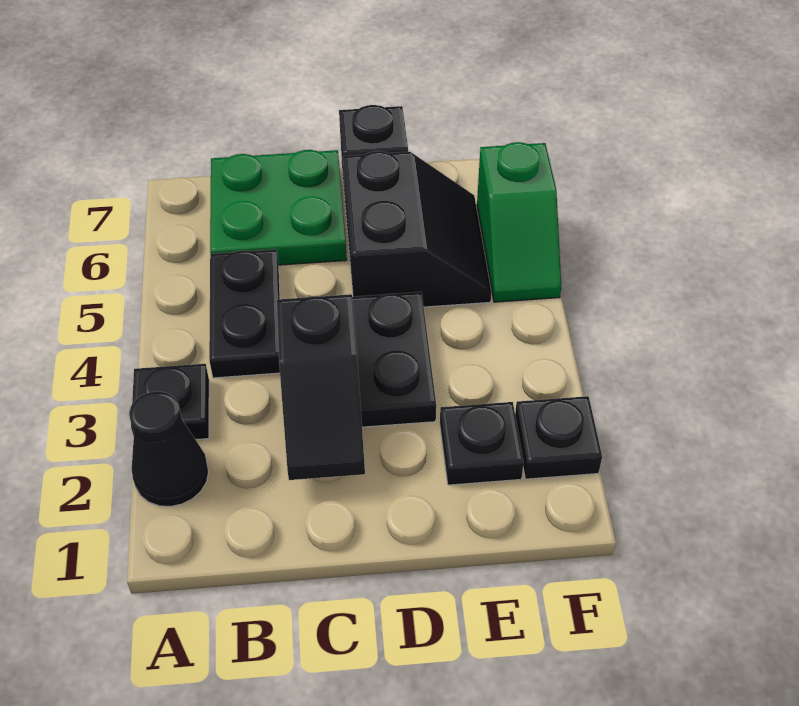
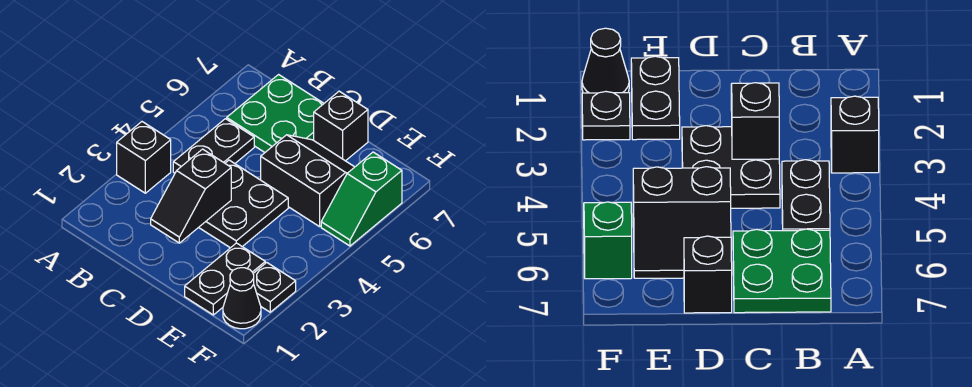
black cone A2 level 1 -> black cone F1 level 1
black plate A3 level 1 -> black brick A3 level 1
black slope D5:E6 level 1 top D -> black slope D5:E6 level 1 top 5
black plate E2 level 1 -> black plate E1:E2 level 1

